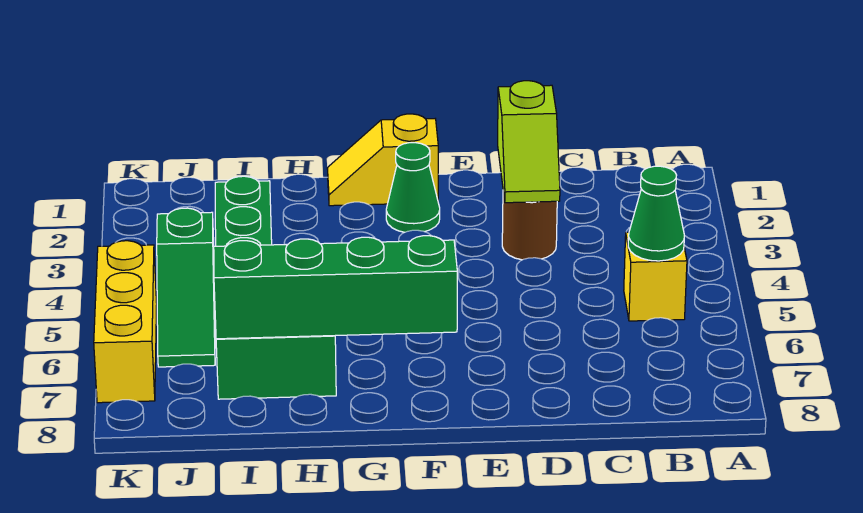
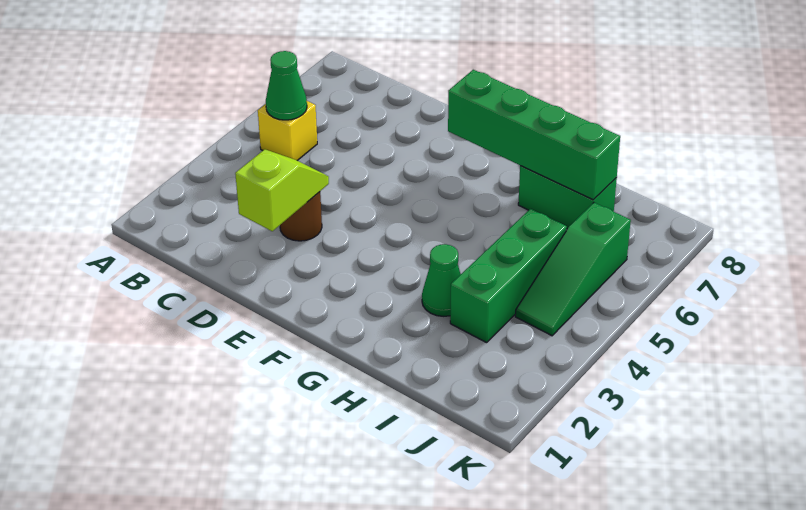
yellow slope F1:G1 level 1 top F -> none
green cone F2 level 1 -> green cone H3 level 1
green slope J4:J6 level 1 top 4 -> green slope J4:J6 level 1 top 6
yellow brick K5:K7 level 1 -> none

